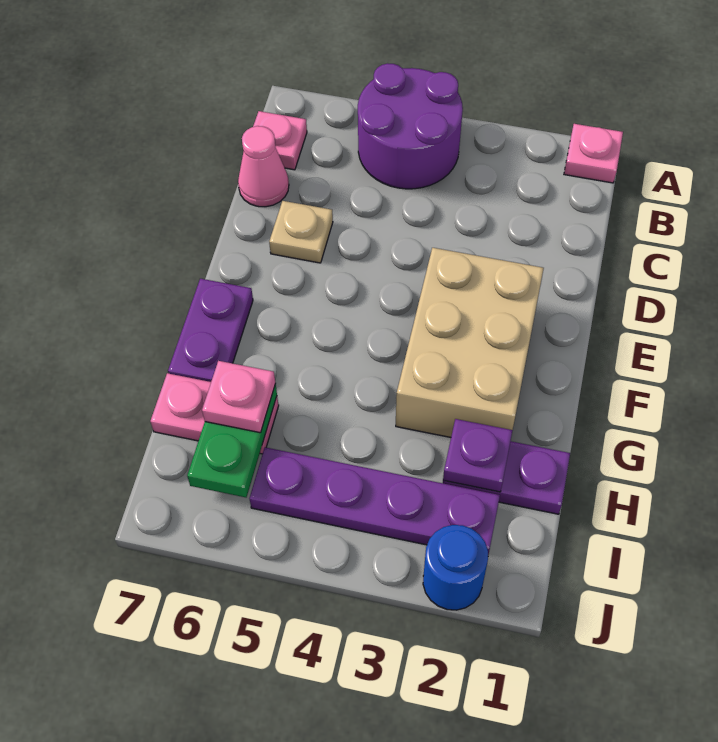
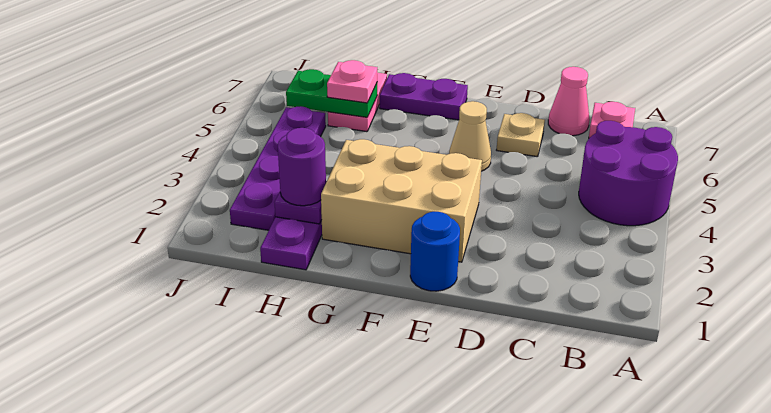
pink plate A1 level 1 -> none
none -> tan cone E5 level 1
none -> purple round brick H2 level 3
blue round brick J2 level 1 -> blue round brick E1 level 1

